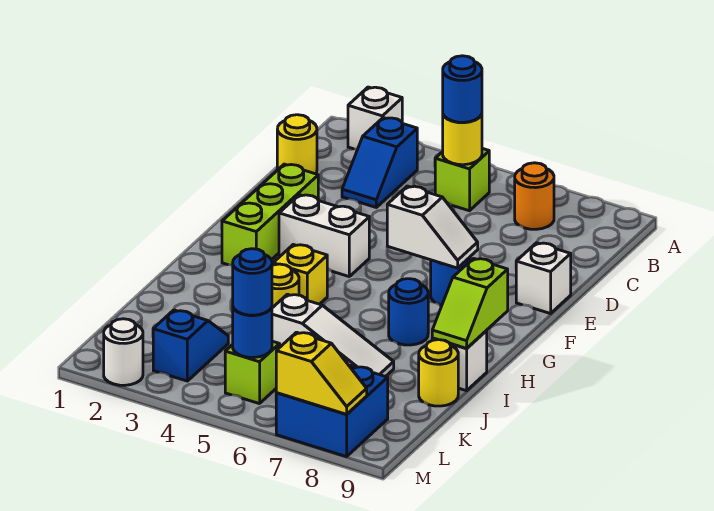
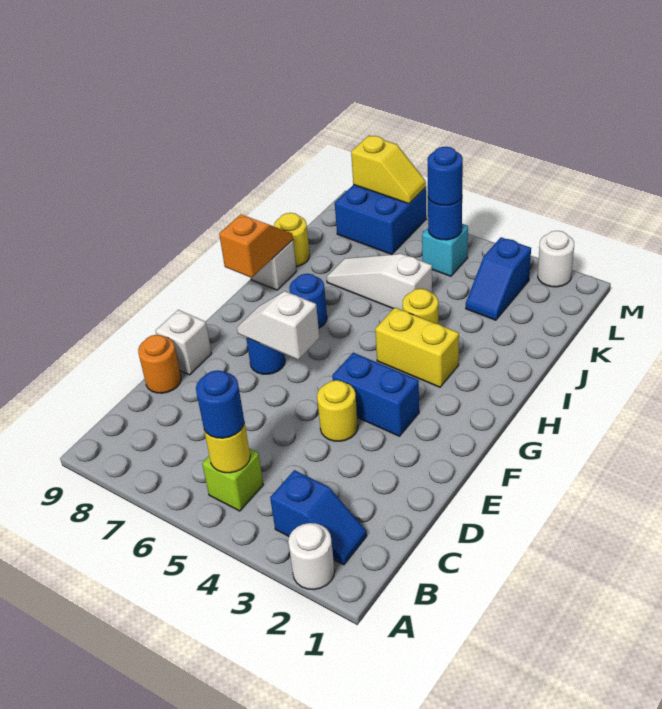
white brick A2 level 1 -> white round brick A2 level 1
blue slope B3:C3 level 1 top B -> blue slope B2:B3 level 1 top 3
orange round brick B7 level 1 -> orange round brick D9 level 1
yellow round brick C1 level 1 -> yellow round brick E4 level 1
lime brick E2:G2 level 1 -> none
white brick F3:F4 level 1 -> blue brick F3:F4 level 1
yellow brick H4 level 1 -> yellow brick H3:H4 level 1
lime slope H9:I9 level 2 top H -> orange slope H9:I9 level 2 top H
lime brick L5 level 1 -> cyan brick L5 level 1
yellow slope M7:M8 level 2 top 7 -> yellow slope M7:M8 level 2 top 8

